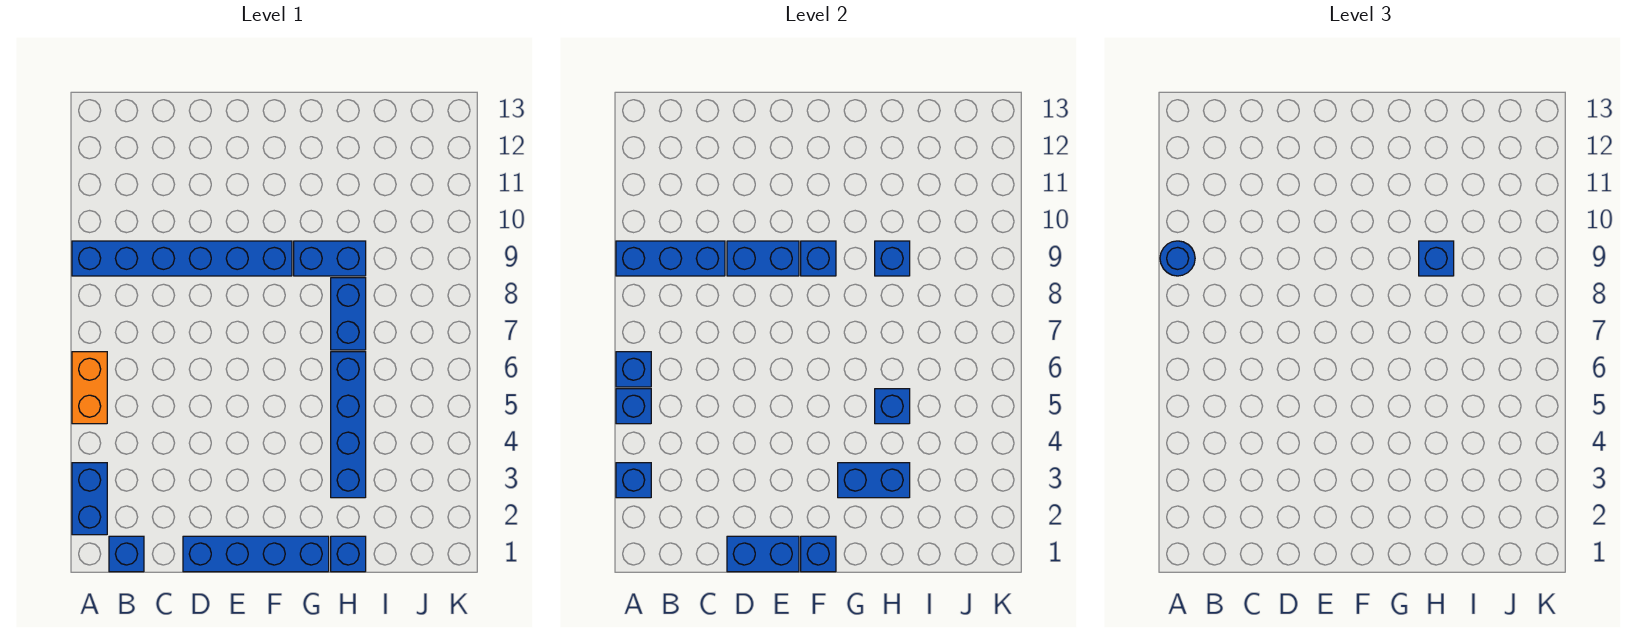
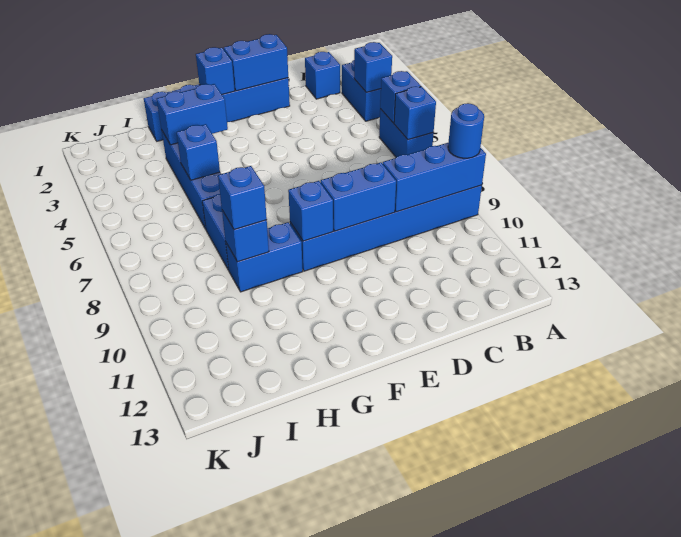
orange brick A5:A6 level 1 -> blue brick A5:A6 level 1

